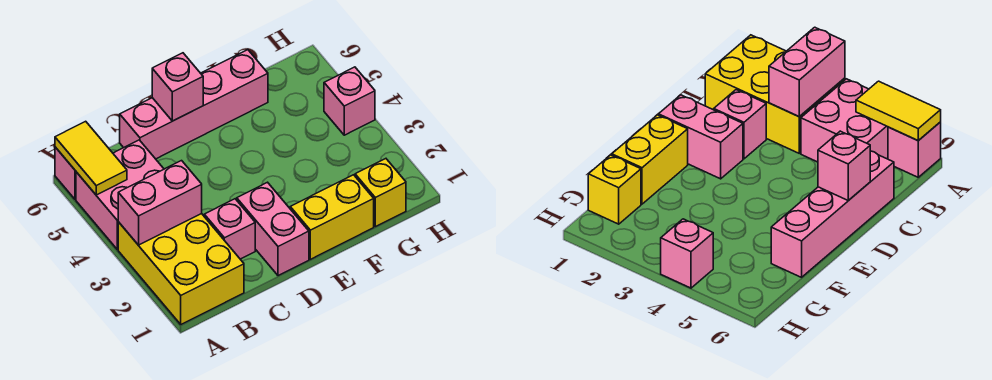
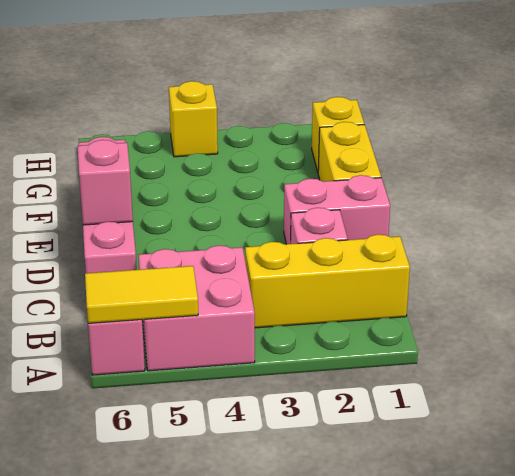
yellow brick A1:B3 level 1 -> yellow brick B1:B3 level 1
pink brick A3:B3 level 2 -> none
pink brick H4 level 1 -> yellow brick H4 level 1

